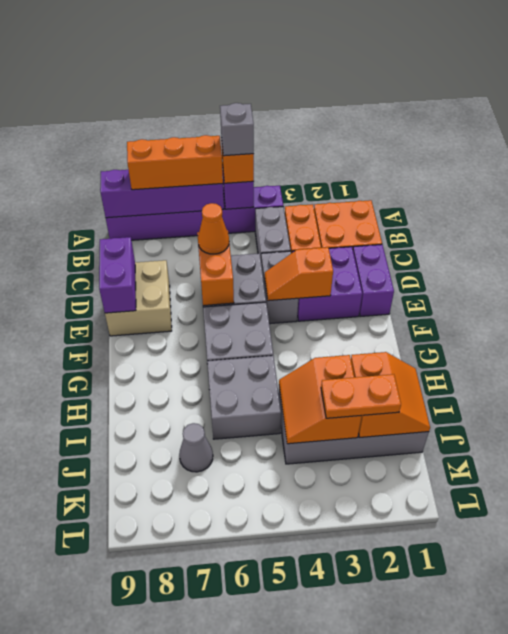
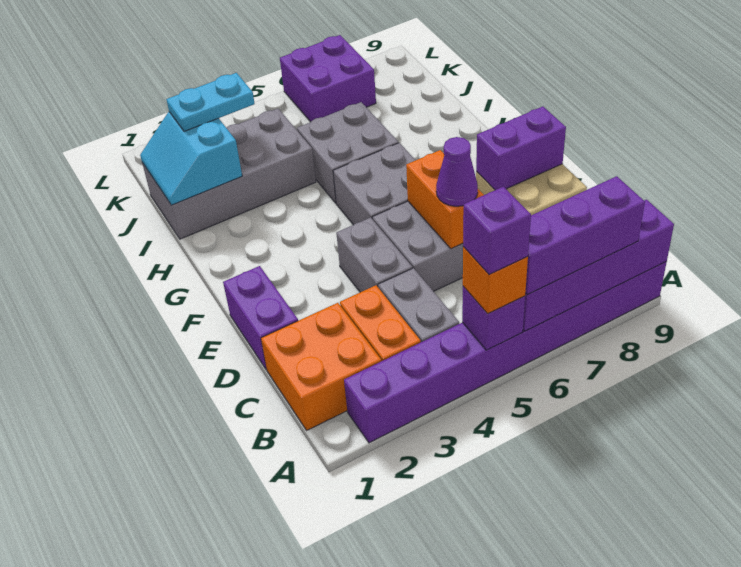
purple brick A4:A9 level 1 -> purple brick A2:A9 level 1
grey brick A5 level 4 -> purple brick A5 level 4
orange brick A6:A8 level 3 -> purple brick A6:A8 level 3
purple brick D2:E3 level 1 -> purple brick K6:L7 level 1
orange cone D6 level 3 -> purple cone D6 level 3
purple brick D9:E9 level 2 -> purple brick E8:E9 level 2
orange slope E3:E4 level 2 top 3 -> none
orange slope I1:J2 level 2 top 2 -> cyan slope I1:J2 level 2 top 2
orange slope I3:J4 level 2 top 3 -> none
orange plate J2:J3 level 3 -> cyan plate J2:J3 level 3
grey cone J7 level 1 -> none

